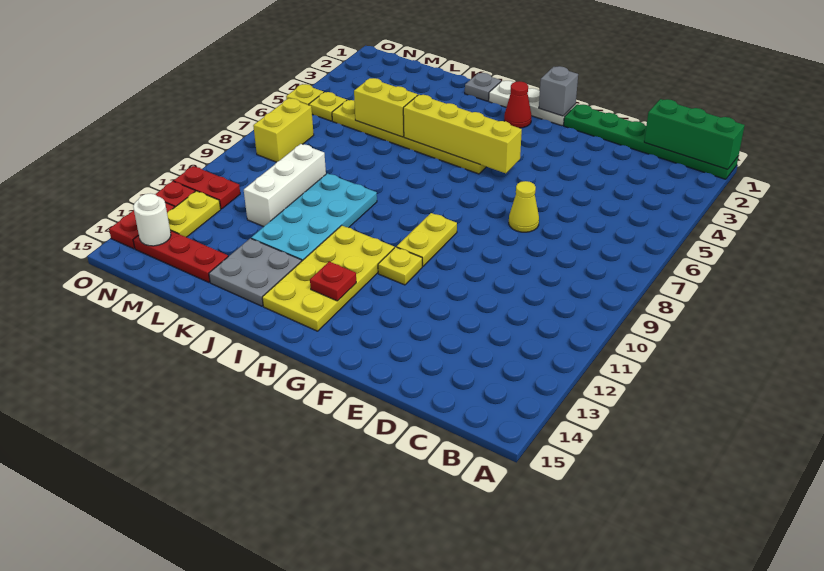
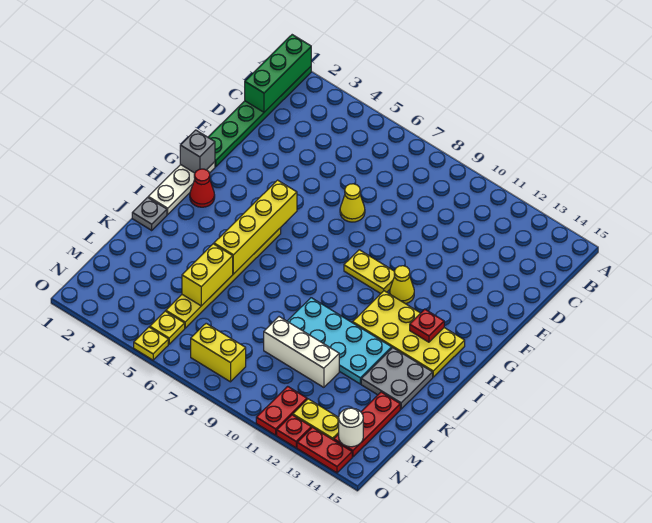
yellow plate G11 level 1 -> yellow cone G11 level 1

